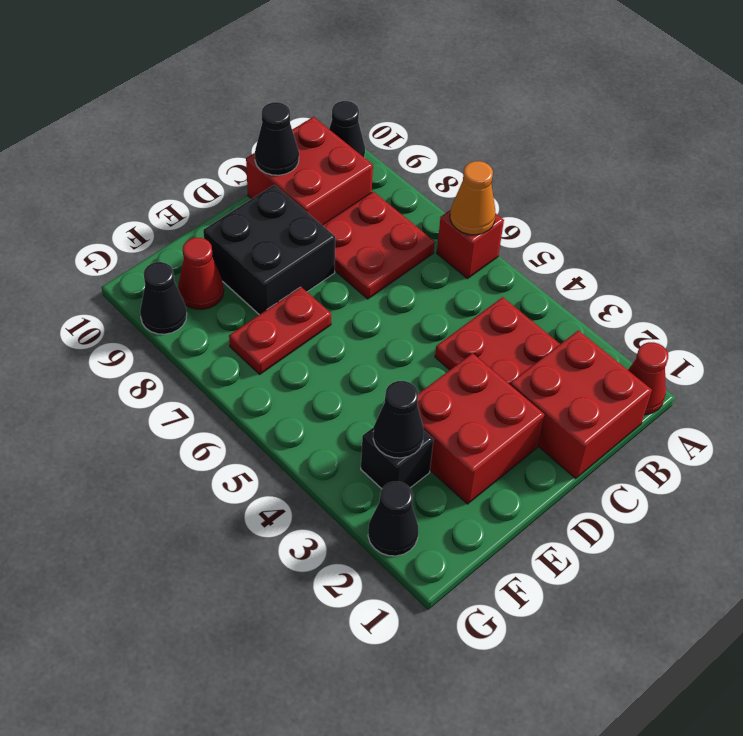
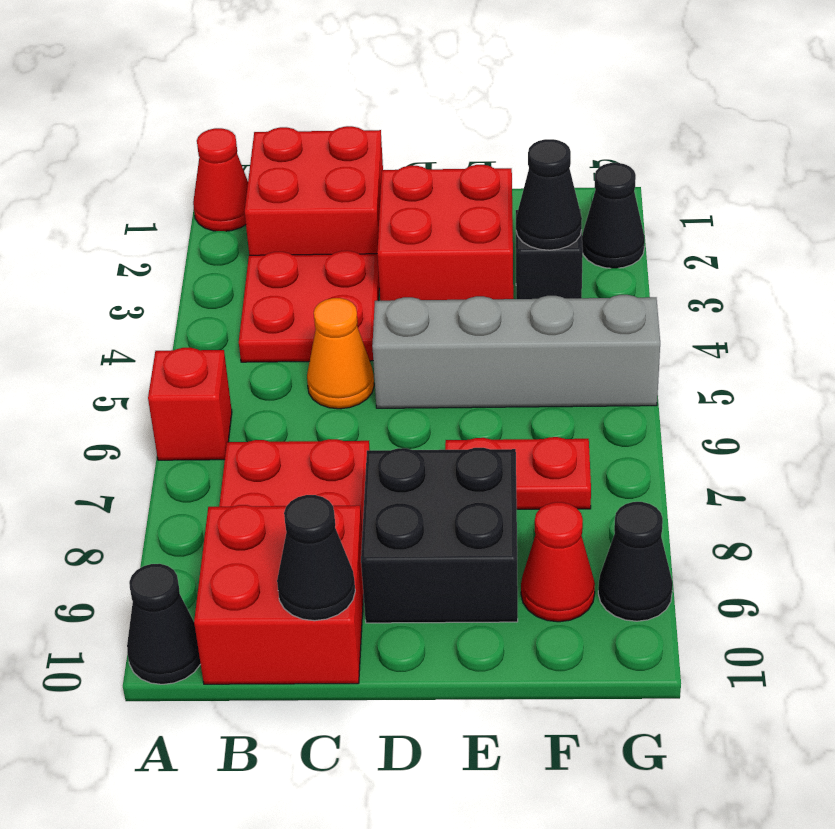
orange cone A6 level 2 -> orange cone C5 level 1
none -> grey brick D5:G5 level 1

